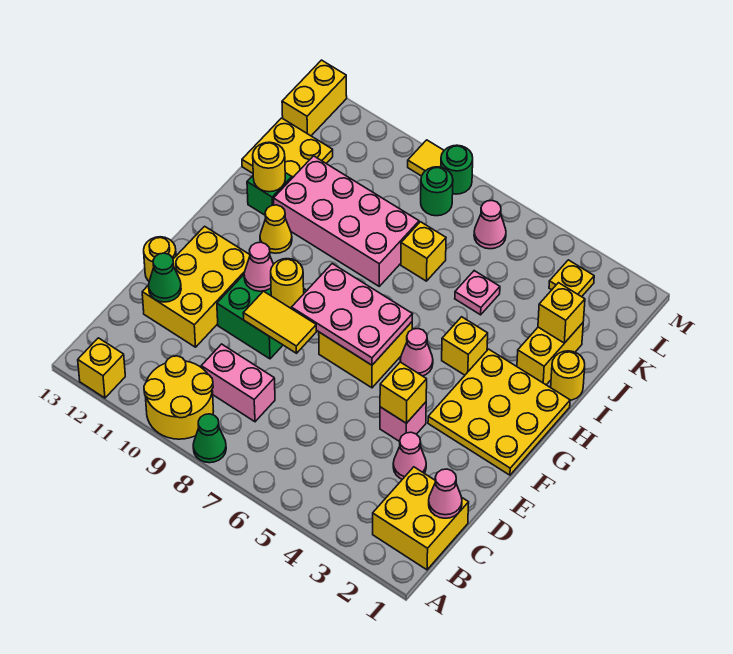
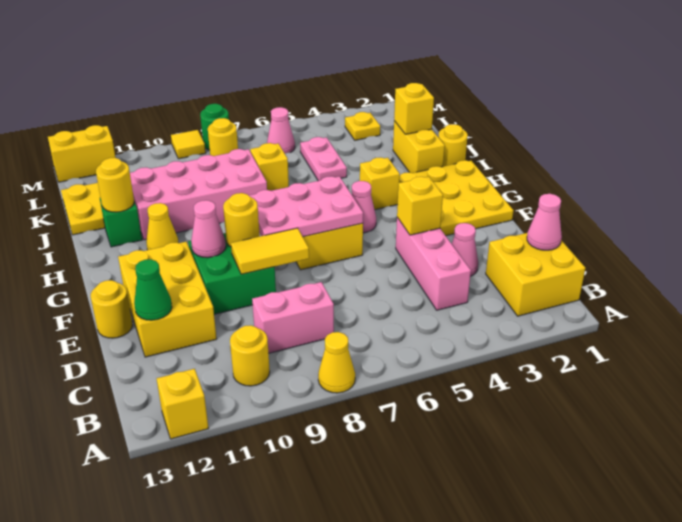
green cone A8 level 1 -> yellow cone A8 level 1
yellow round brick A9:B10 level 1 -> yellow round brick B10 level 1
pink brick E4 level 1 -> pink brick C4:E4 level 1
pink plate J5 level 1 -> pink plate J5:K5 level 1
green round brick L8 level 1 -> yellow round brick L8 level 1
yellow brick L13:M13 level 1 -> yellow brick M12:M13 level 1

